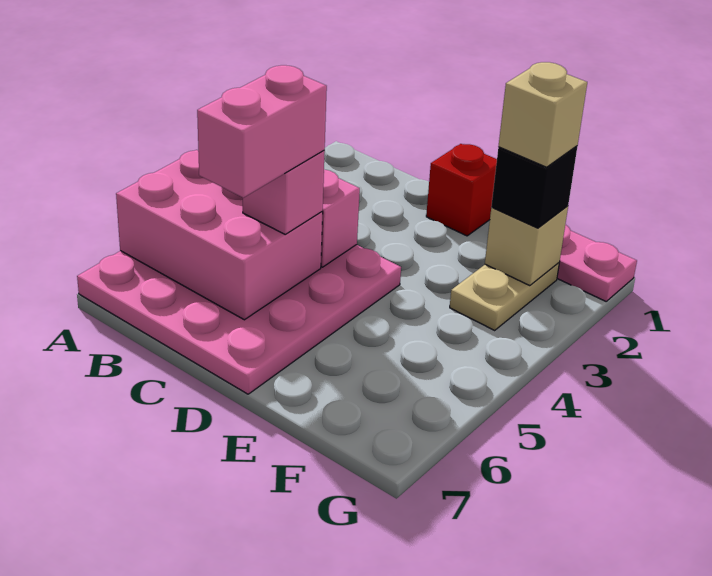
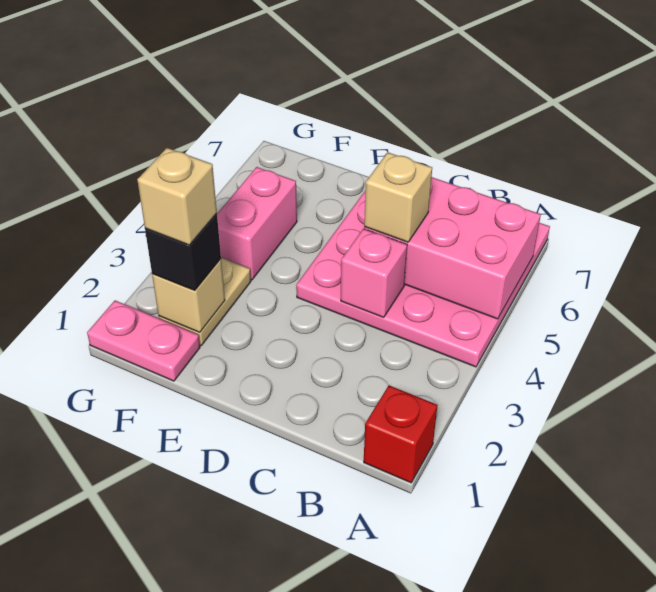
pink brick C5 level 3 -> tan brick C5 level 3
pink brick C5:C6 level 4 -> pink brick F4:F5 level 1
red brick D1 level 1 -> red brick A1 level 1

